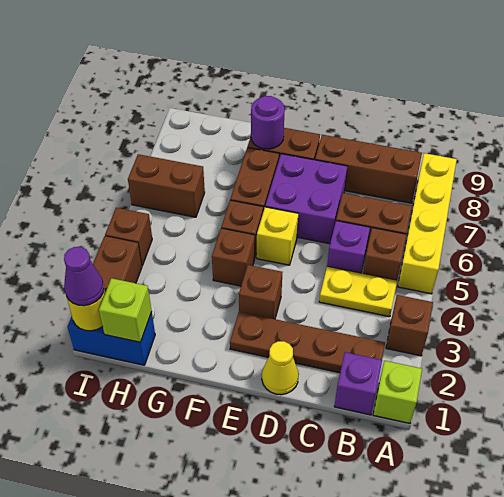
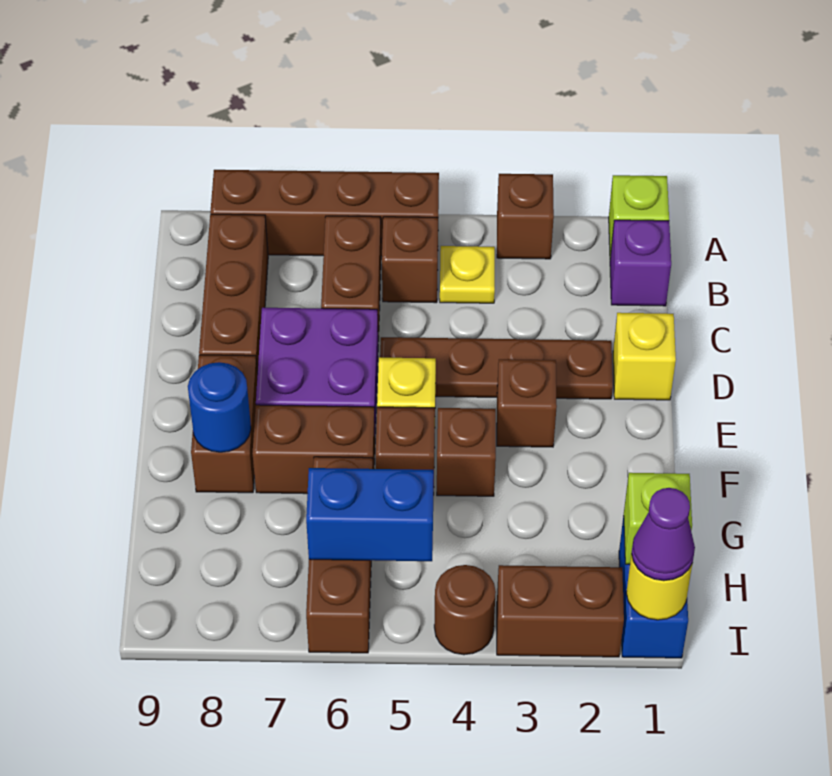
yellow brick A5:A8 level 1 -> brown brick A5:A8 level 1
brown plate B2:E2 level 1 -> brown plate D2:D5 level 1
yellow plate B4:C4 level 1 -> yellow plate B4 level 1
purple brick C5 level 1 -> none
yellow cone D1 level 1 -> yellow brick D1 level 1
purple round brick F8 level 2 -> blue round brick F8 level 2
none -> blue brick H5:H6 level 2
brown brick H6:I6 level 1 -> brown brick G6:I6 level 1
brown brick I4 level 1 -> brown round brick I4 level 1

